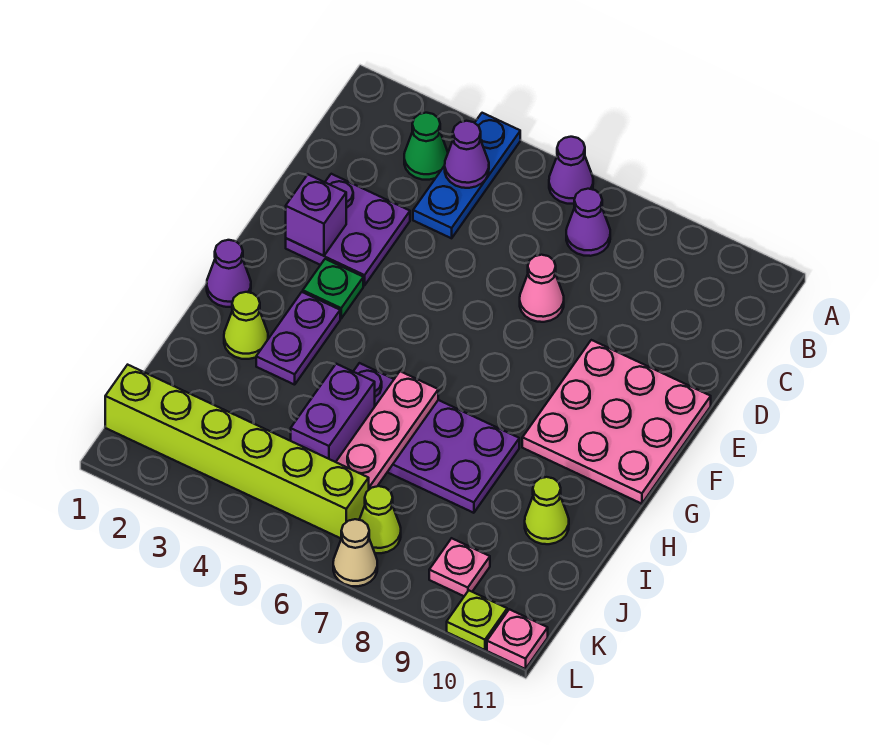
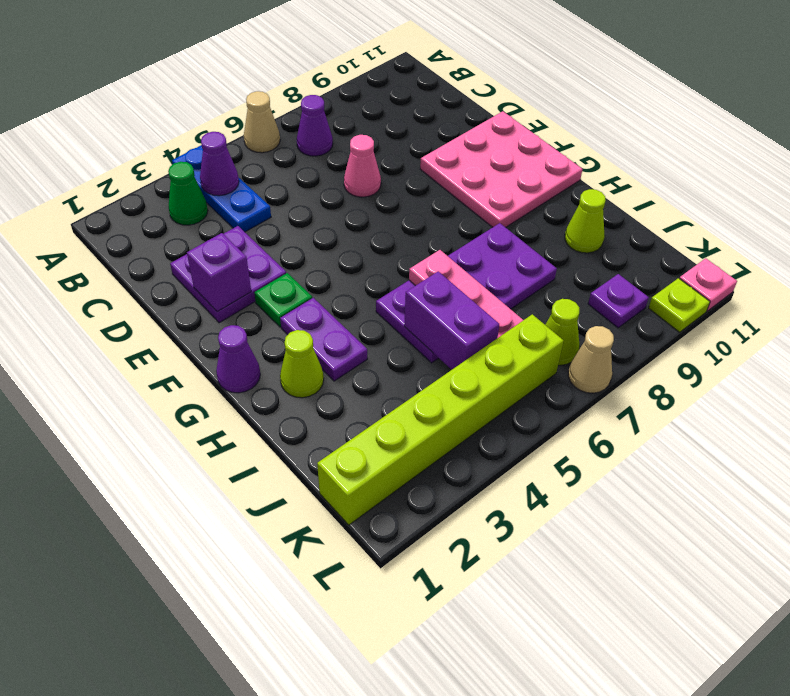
purple cone A6 level 1 -> tan cone A6 level 1
pink plate K9 level 1 -> purple plate K9 level 1

